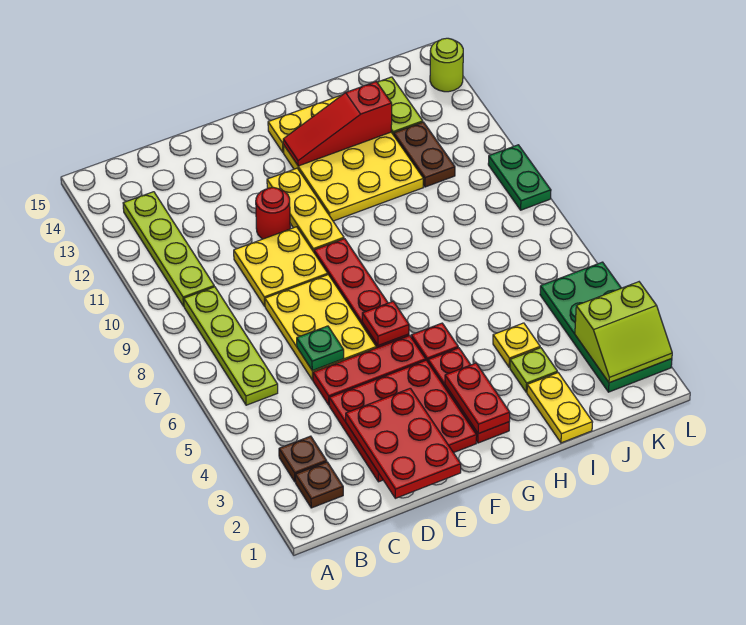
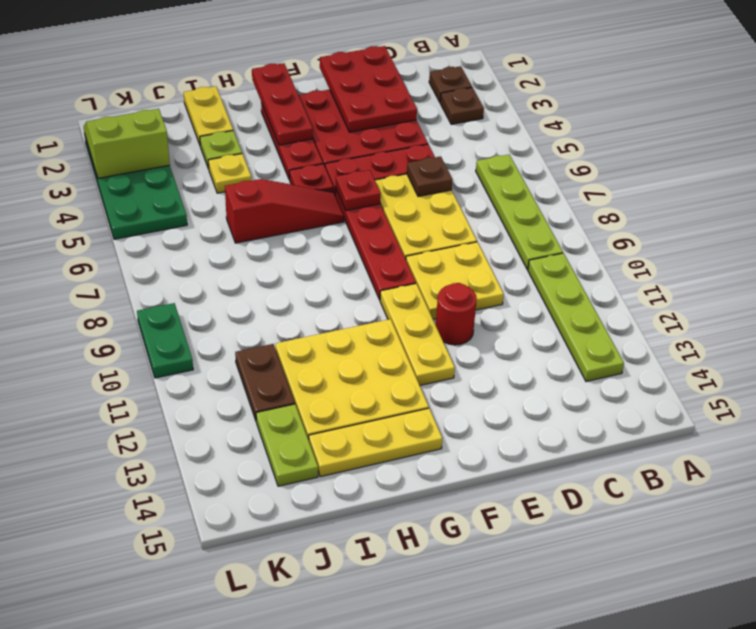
green plate D6 level 2 -> brown plate D6 level 2
red plate G2:G3 level 2 -> red plate G1:G3 level 2
red slope G13:I13 level 2 top I -> red slope G6:I6 level 1 top I
lime round brick L14 level 1 -> none

